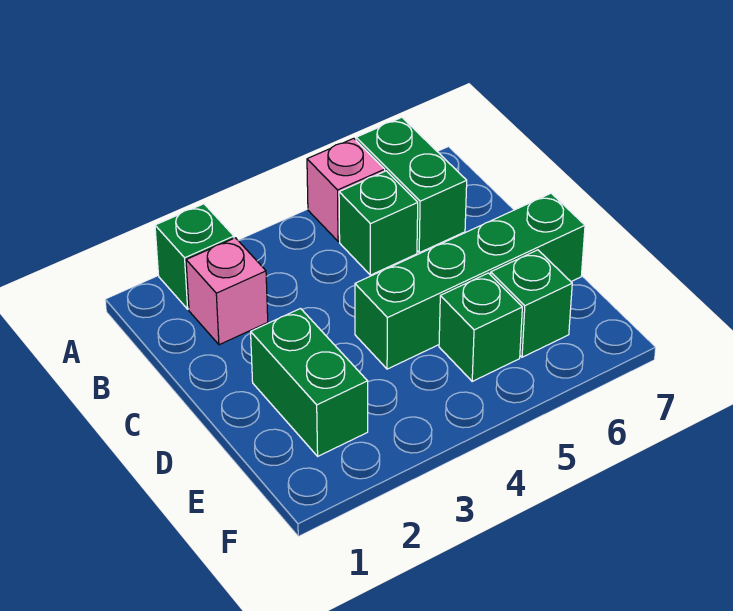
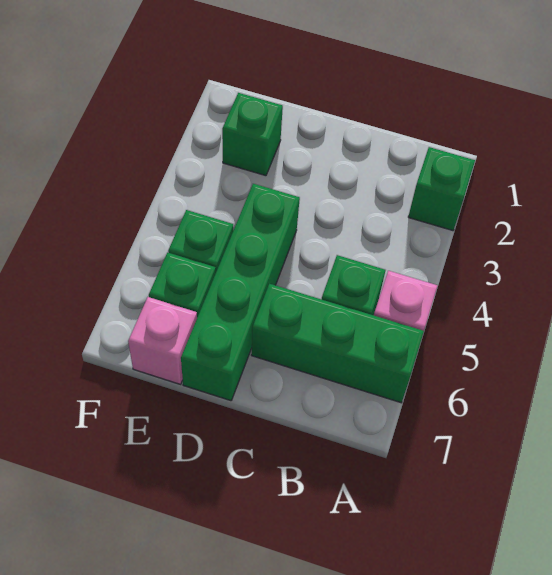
green brick A6:B6 level 1 -> green brick A6:C6 level 1
pink brick B2 level 1 -> pink brick E7 level 1
green brick D2:E2 level 1 -> green brick E2 level 1

